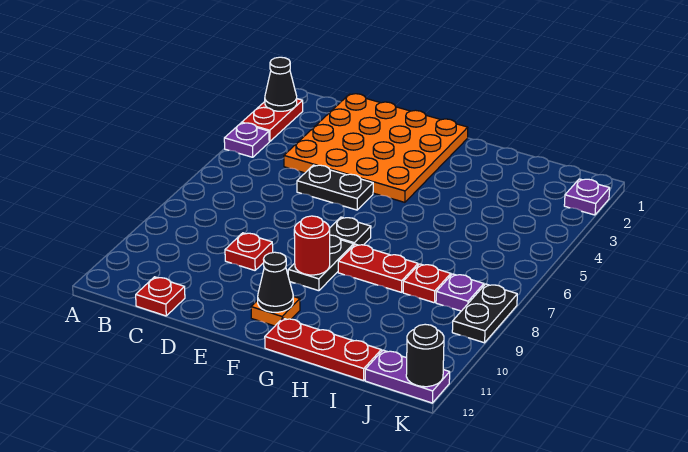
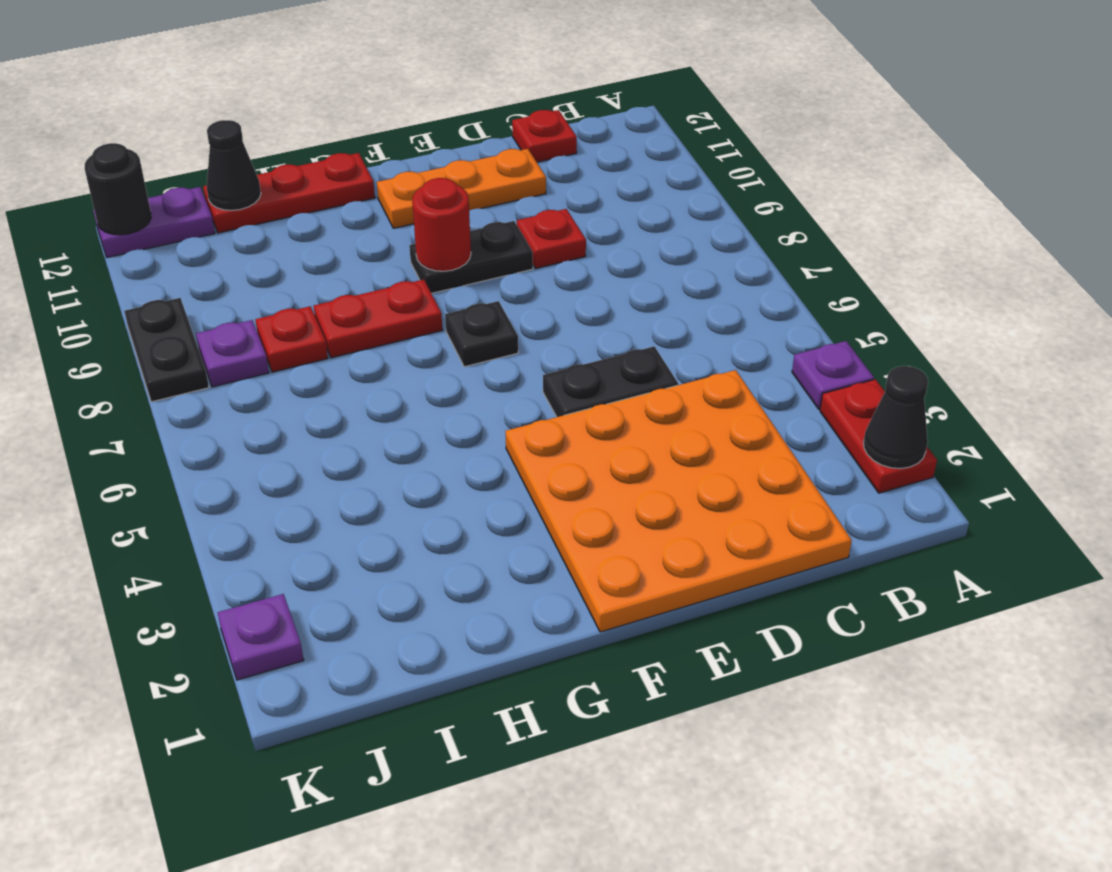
black plate F8:F9 level 1 -> black plate E9:F9 level 1
orange plate F11 level 1 -> orange plate D11:F11 level 1
black cone F11 level 2 -> black cone I12 level 2

